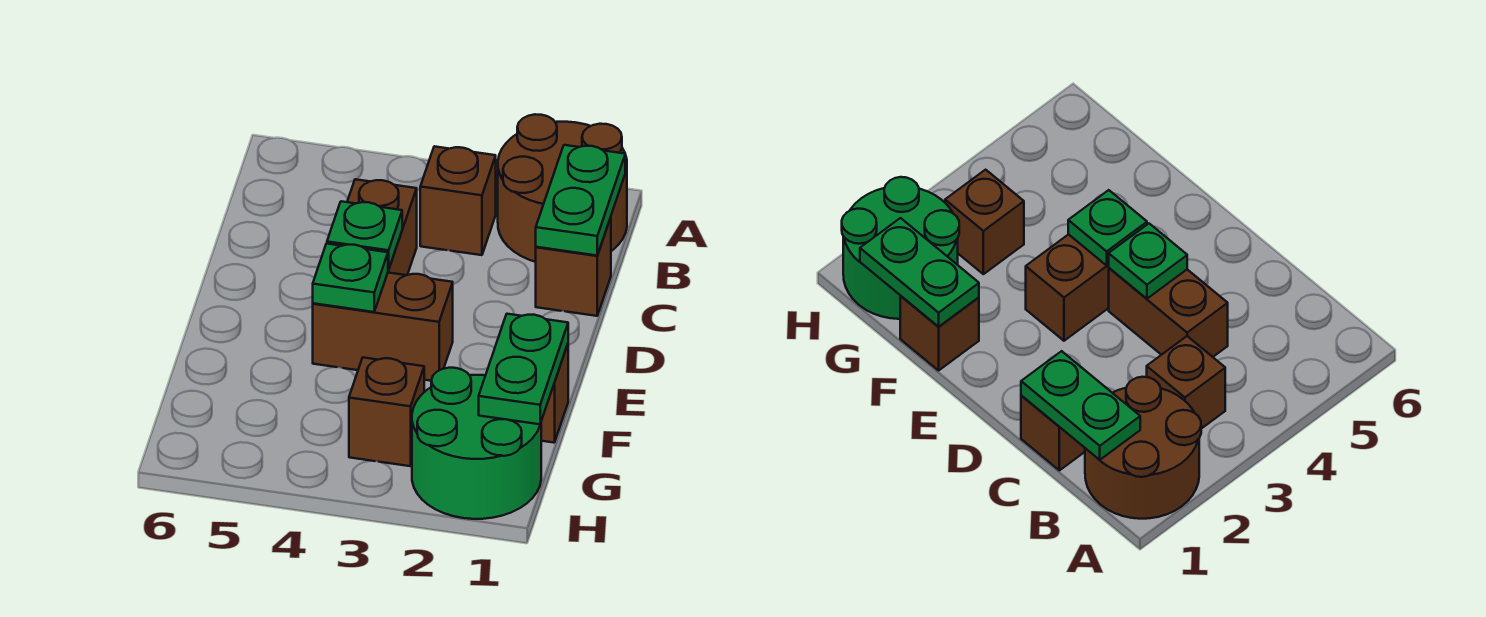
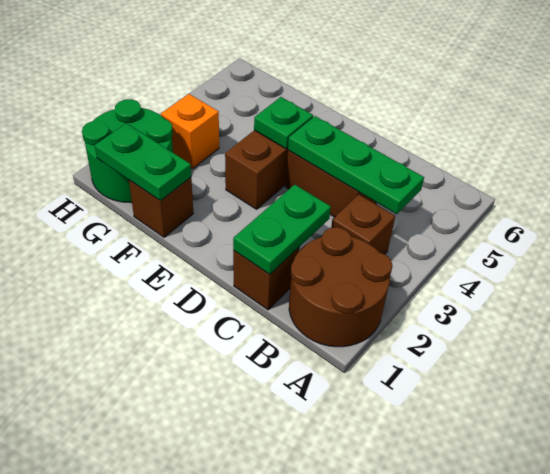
green plate B1:C1 level 2 -> green plate C1:C2 level 2
green plate D4 level 2 -> green plate B4:D4 level 2
brown brick G3 level 1 -> orange brick G3 level 1

